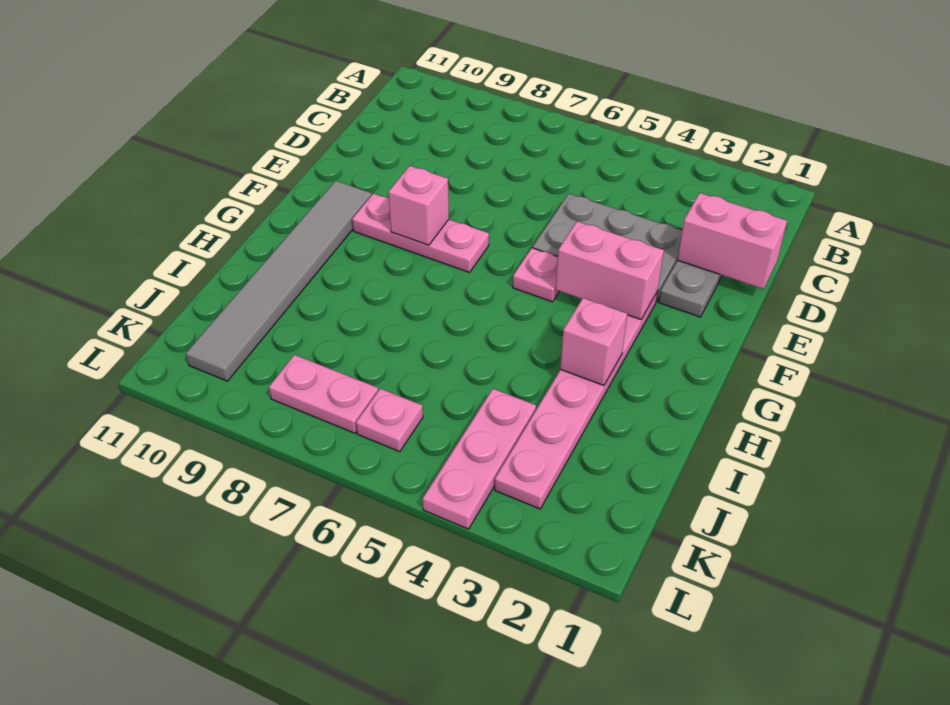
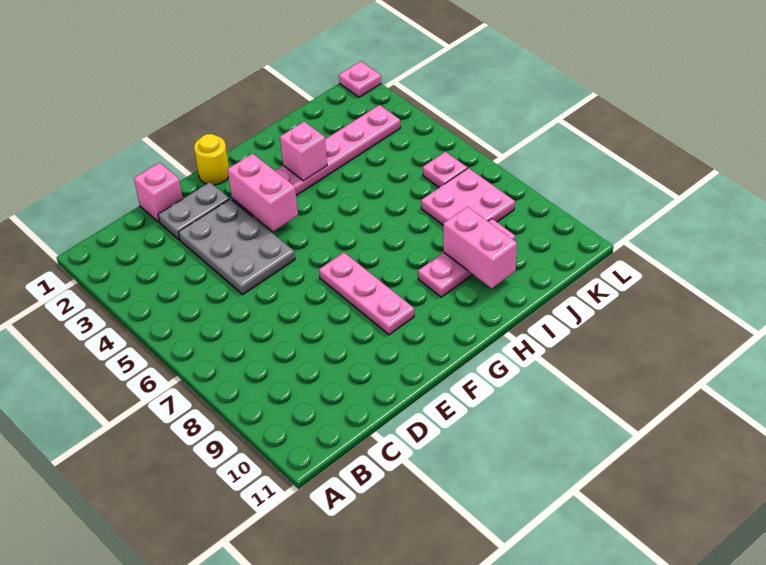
pink brick D1:D2 level 2 -> pink brick I9:I10 level 2
none -> yellow round brick F1 level 1
pink plate F5 level 1 -> pink plate L1 level 1
pink brick F8 level 2 -> pink brick D1 level 1
grey tile F10:K10 level 1 -> none
pink plate J4:L4 level 1 -> pink plate H9:J9 level 1
pink plate K7:K8 level 1 -> pink plate J7:K8 level 1

